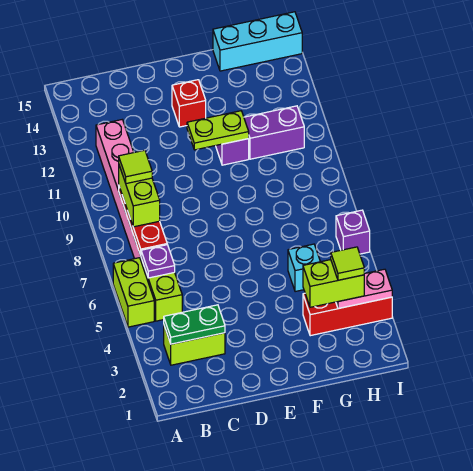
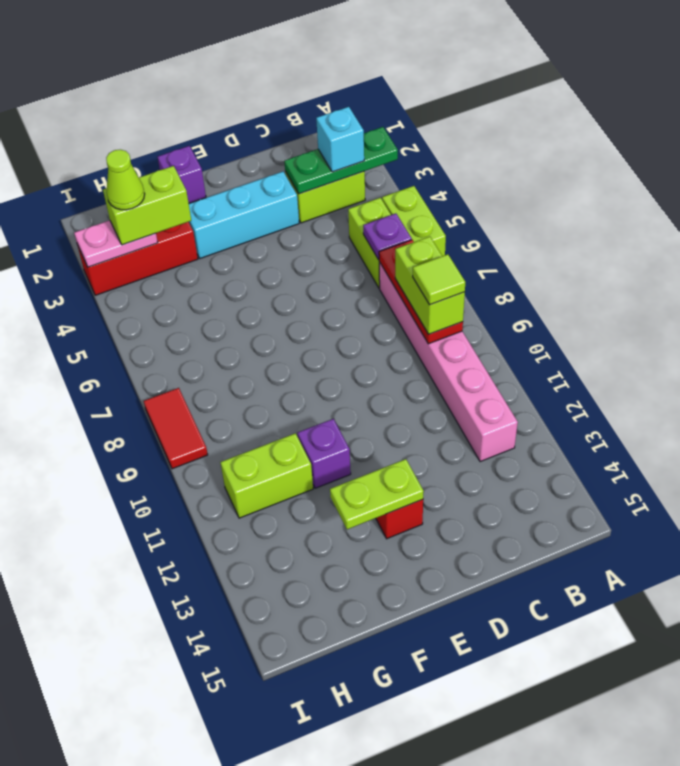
green plate B3:C3 level 2 -> green plate A3:C3 level 2
lime plate E11:F11 level 2 -> lime plate E13:F13 level 2
cyan brick G5 level 1 -> cyan brick B3 level 3
purple brick G11:H11 level 1 -> lime brick G11:H11 level 1
cyan brick G15:I15 level 1 -> cyan brick D3:F3 level 1
lime tile H3 level 4 -> lime cone H3 level 4
purple brick I6 level 1 -> purple brick F1 level 1
none -> red tile I8:I9 level 1

